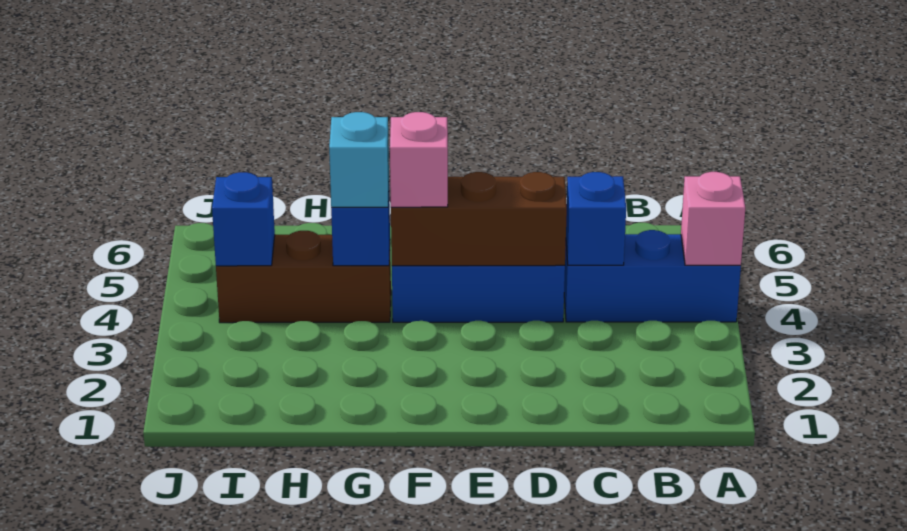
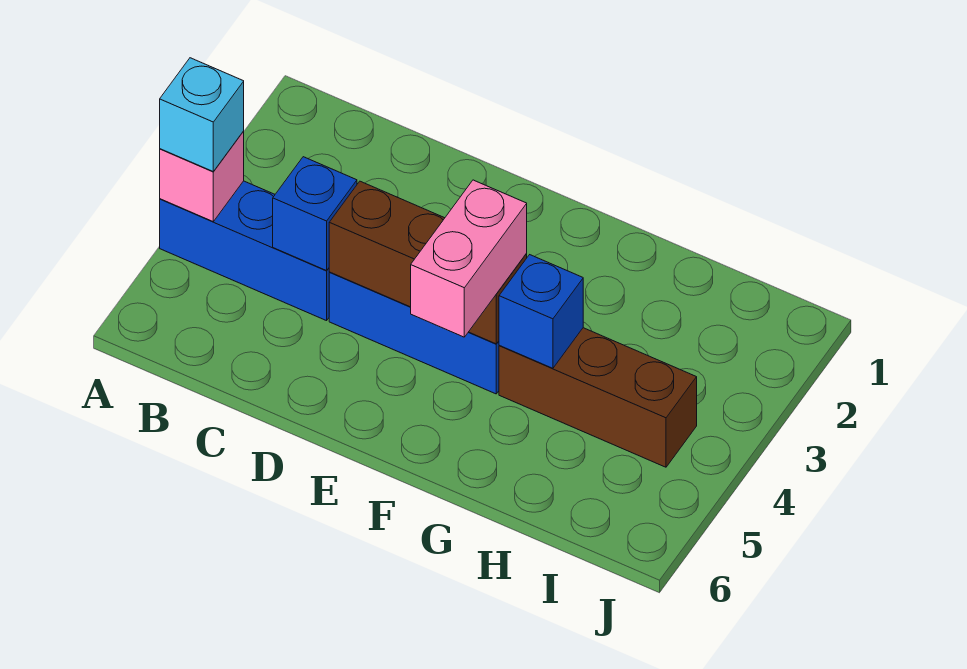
pink brick F4 level 3 -> pink brick F4:F5 level 3
cyan brick G4 level 3 -> cyan brick A4 level 3
blue brick I4 level 2 -> none

